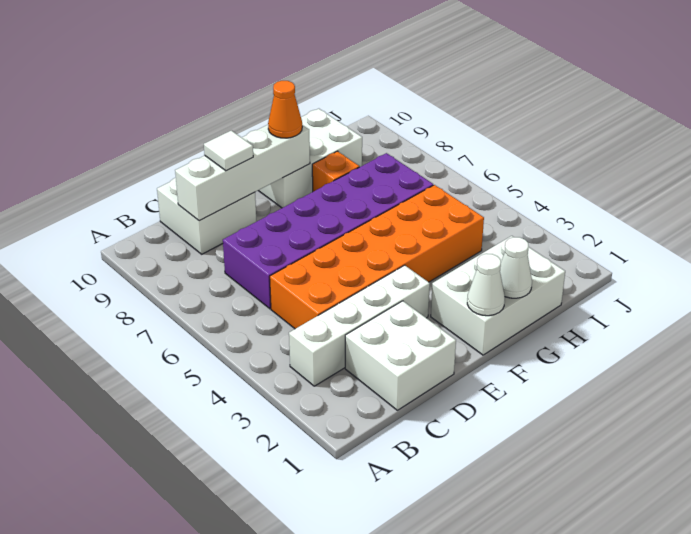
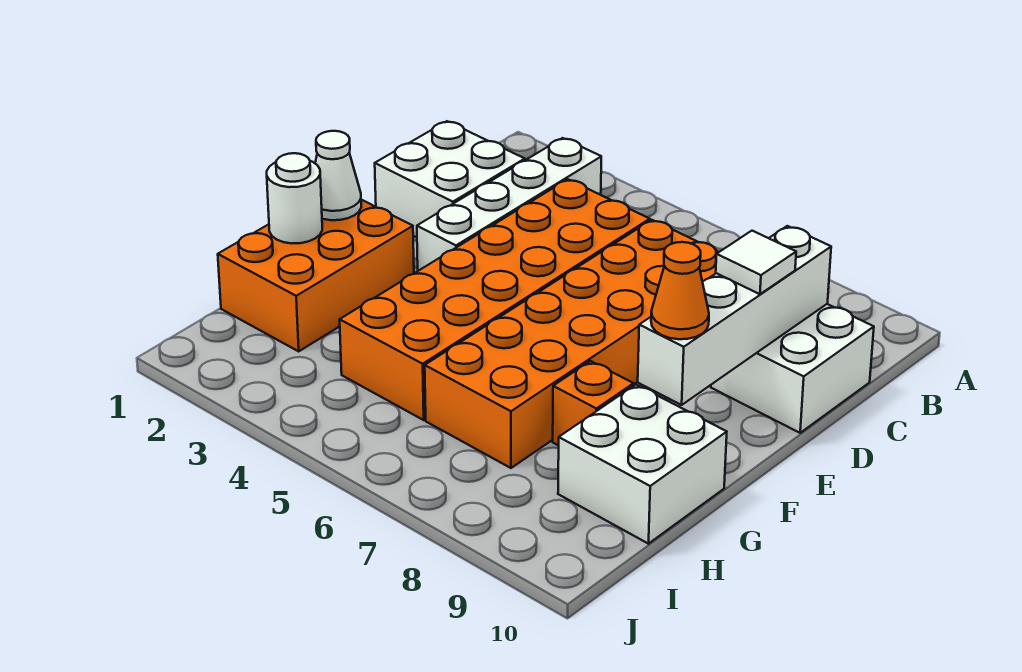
purple brick C6:H7 level 1 -> orange brick C6:H7 level 1
white brick F1:H2 level 1 -> orange brick F1:H2 level 1
white brick F9:H10 level 1 -> white brick G9:H10 level 1
white cone G1 level 2 -> white round brick G1 level 2

